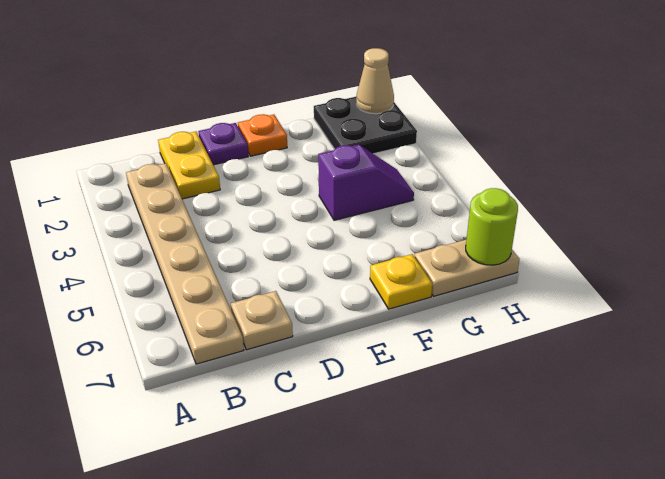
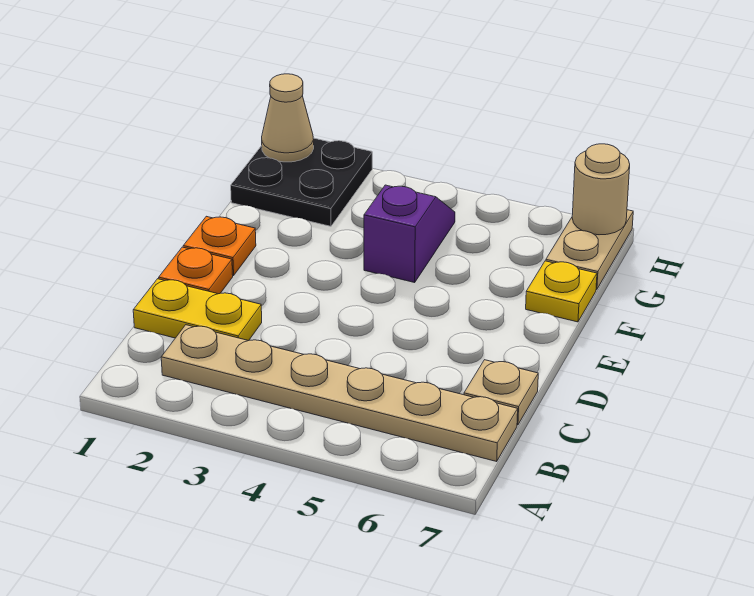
purple plate D1 level 1 -> orange plate D1 level 1
lime round brick H7 level 2 -> tan round brick H7 level 2

